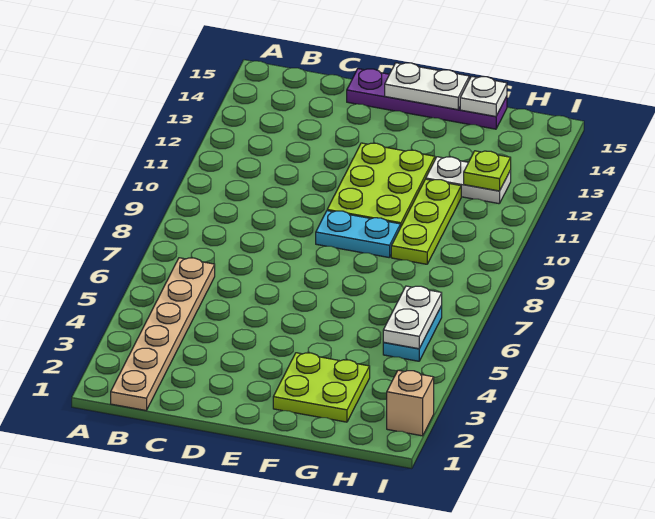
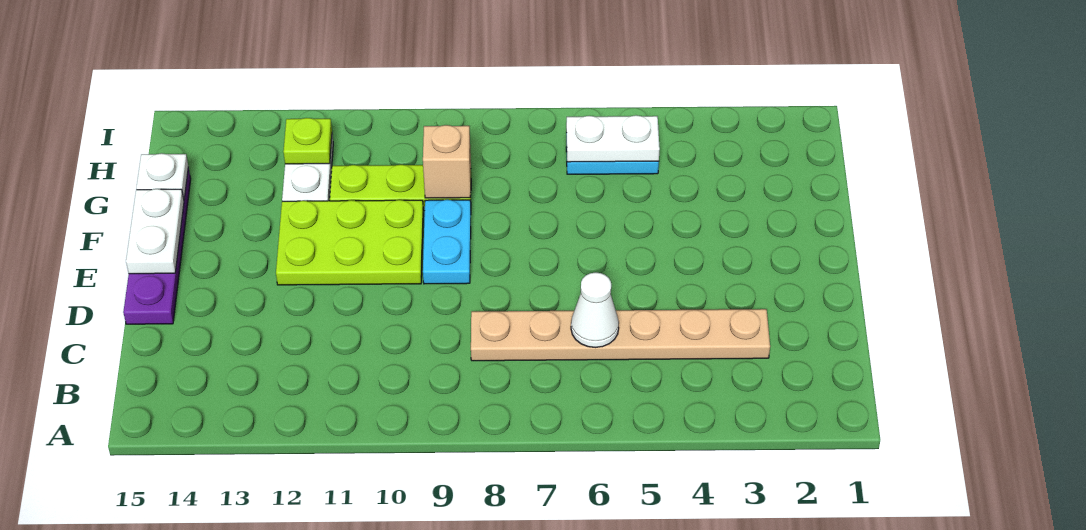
tan plate B1:B6 level 1 -> tan plate C3:C8 level 1
none -> white cone C6 level 2
lime plate F2:G3 level 1 -> none
tan brick I2 level 1 -> tan brick G9 level 2

